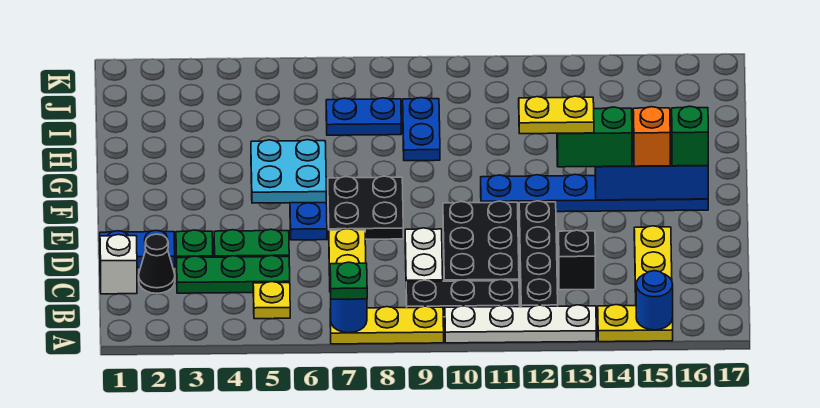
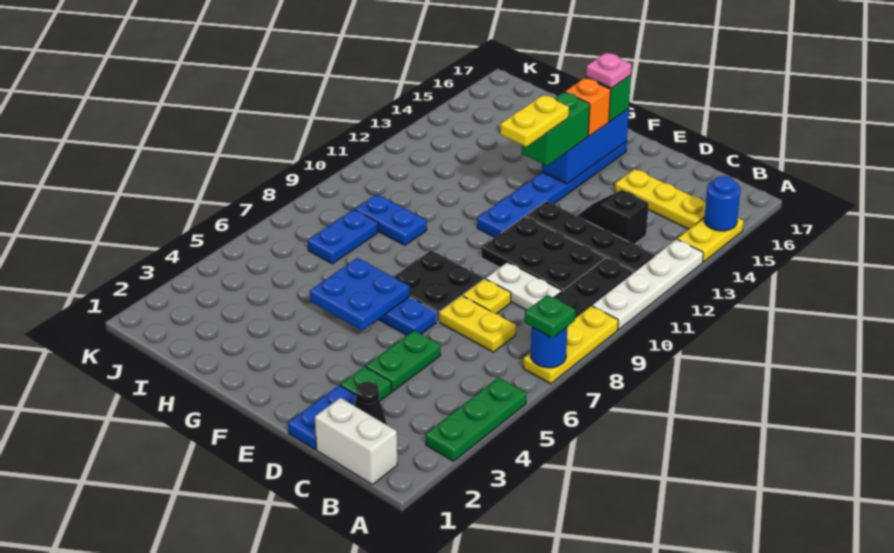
yellow plate B5 level 1 -> yellow plate D8 level 1
white brick C1 level 1 -> white brick B1:C1 level 1
green plate C3:C5 level 1 -> green plate A3:A5 level 1
cyan plate F5:G6 level 2 -> blue plate F5:G6 level 2
none -> pink plate F16 level 4

